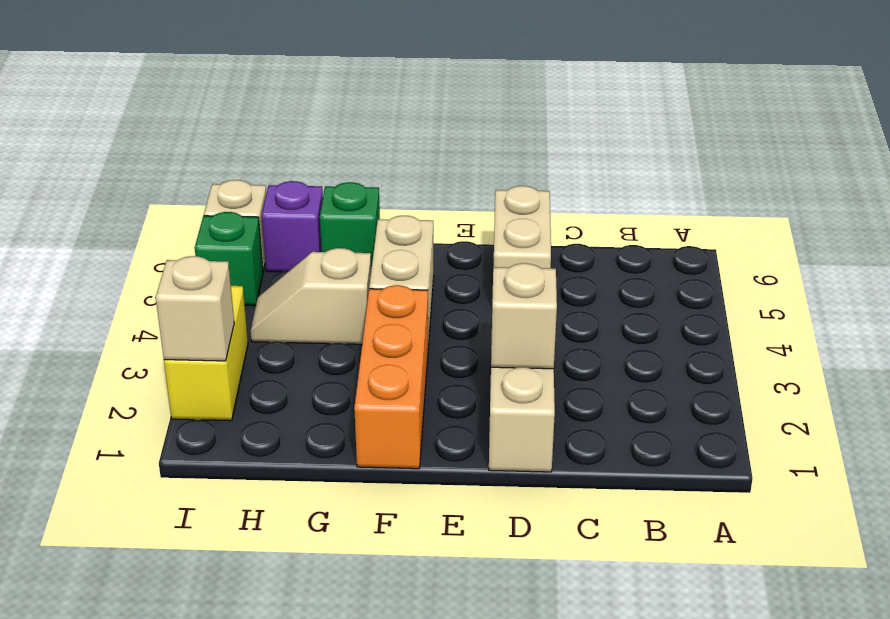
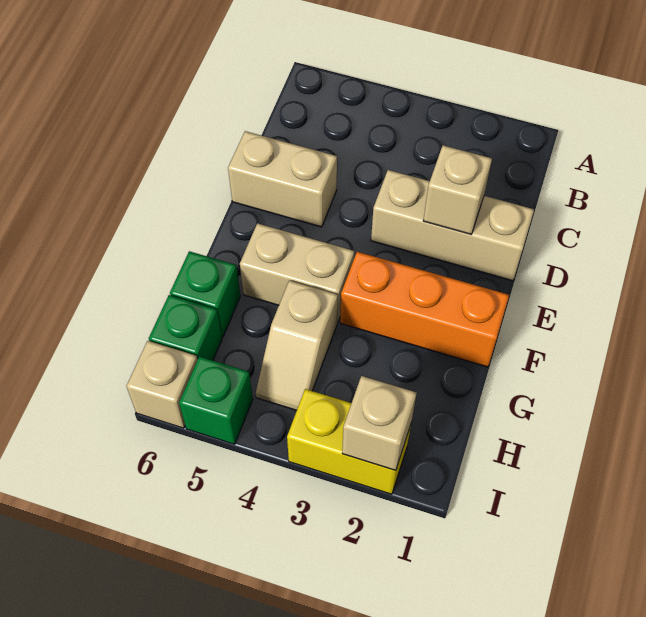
purple brick H6 level 1 -> green brick H6 level 1

